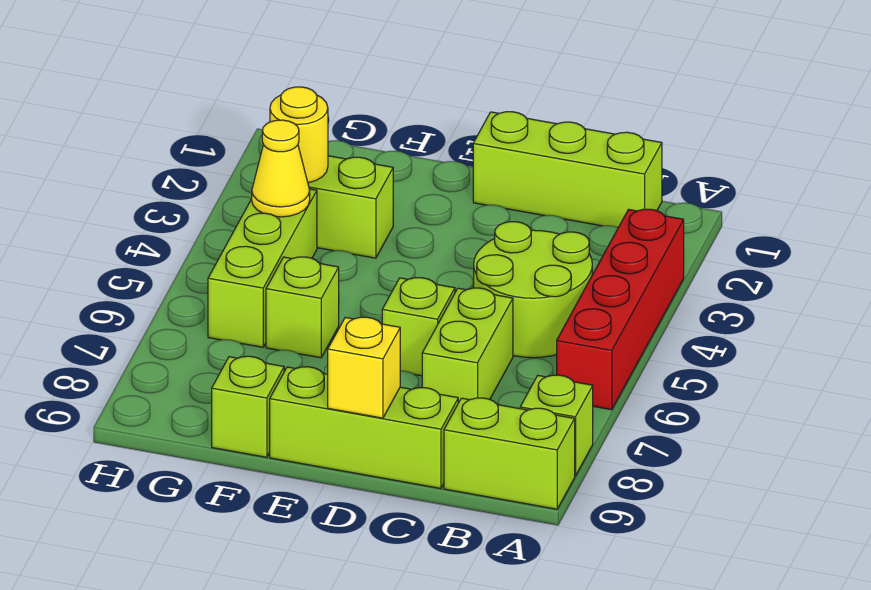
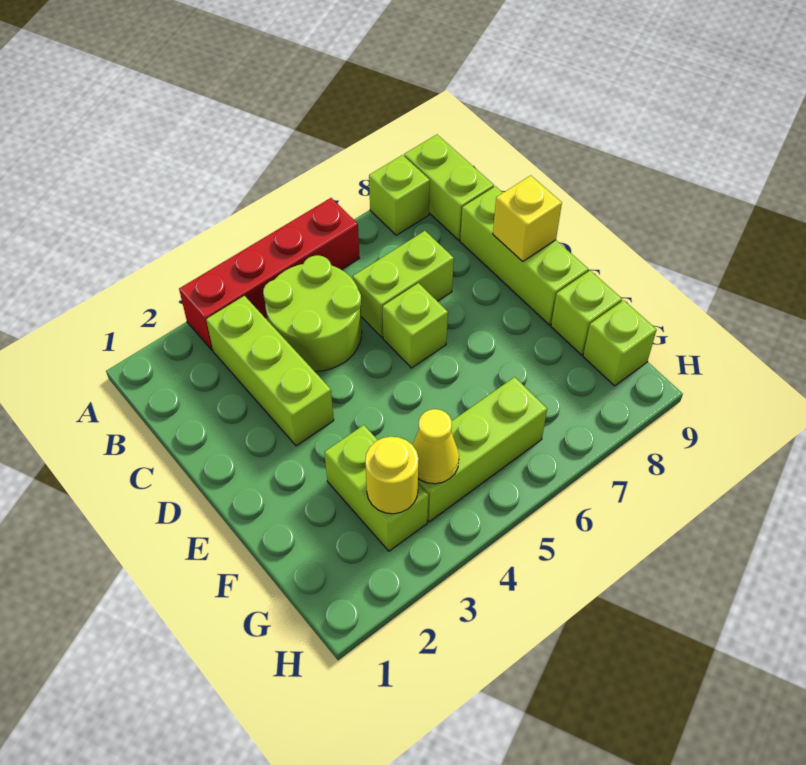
lime brick B1:D1 level 1 -> lime brick B3:D3 level 1
lime brick F6 level 1 -> lime brick G9 level 1

